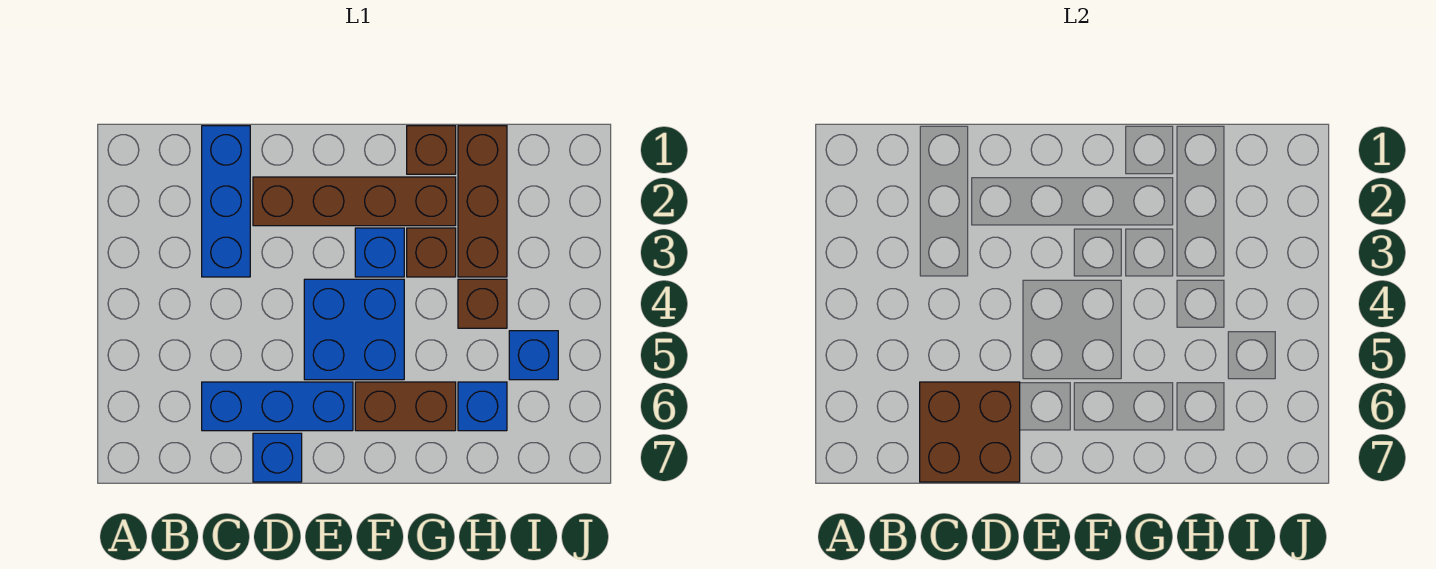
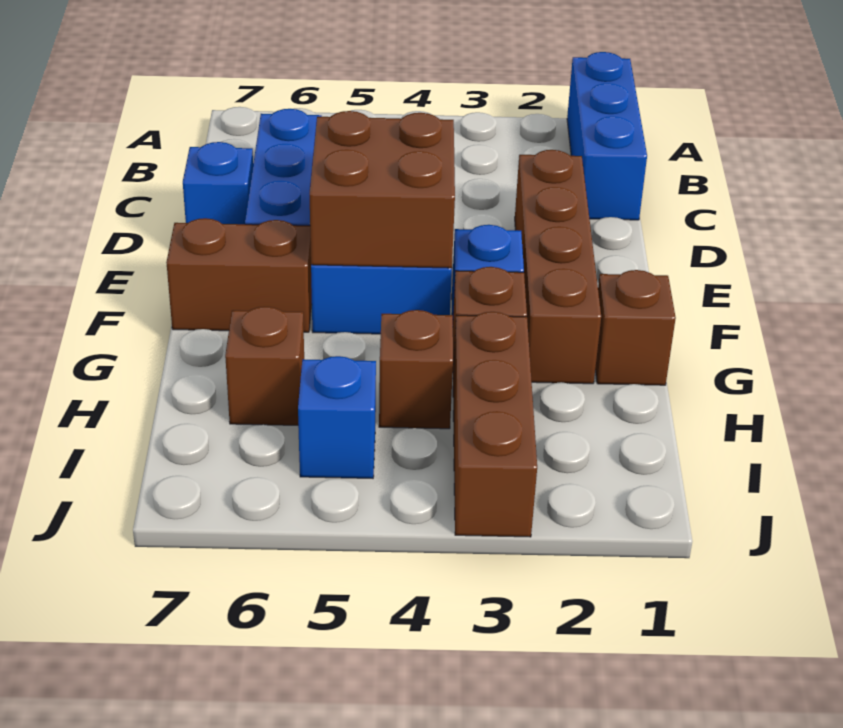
blue brick C1:C3 level 1 -> blue brick A1:C1 level 1
brown brick C6:D7 level 2 -> brown brick E4:F5 level 2
brown brick F6:G6 level 1 -> brown brick F6:F7 level 1
brown brick H1:H3 level 1 -> brown brick H3:J3 level 1
blue brick H6 level 1 -> brown brick H6 level 1

